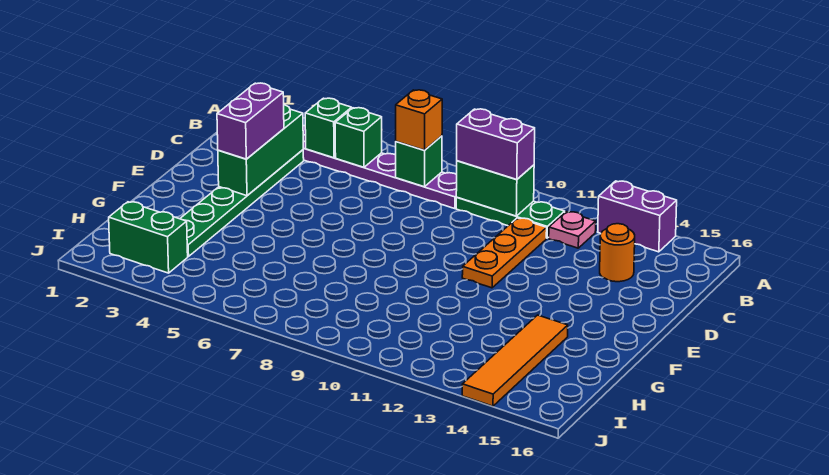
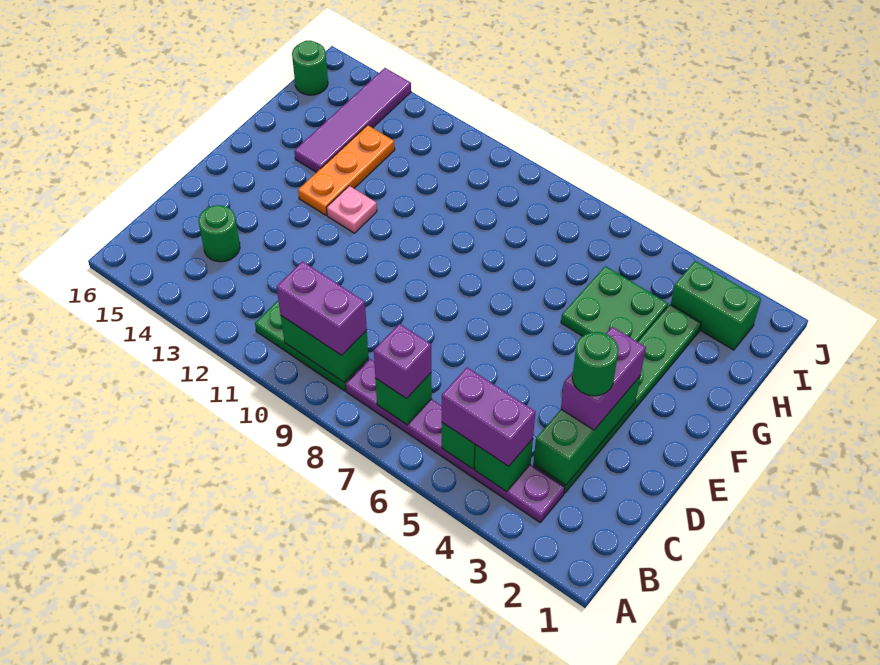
purple brick A13:A14 level 1 -> purple brick B4:B5 level 3
orange brick B7 level 3 -> purple brick B7 level 3
pink plate B12 level 1 -> pink plate F12 level 1
orange plate C11:E11 level 1 -> orange plate F13:H13 level 1
orange round brick C14 level 1 -> green round brick C14 level 1
none -> green round brick D3 level 4
none -> green plate G4:H5 level 1
orange tile G14:J14 level 1 -> purple tile G14:J14 level 1
none -> green round brick I16 level 1

